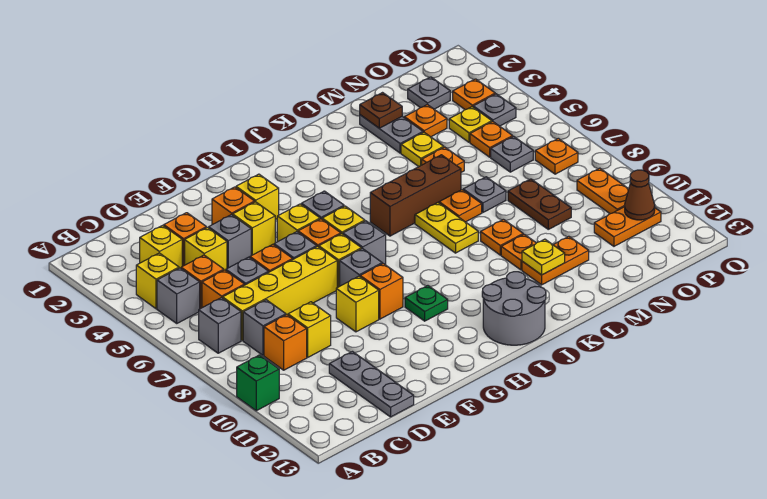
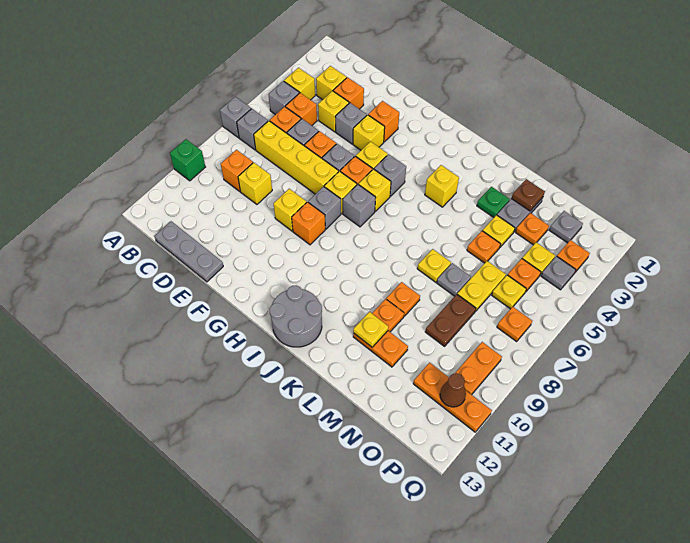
grey brick C8 level 1 -> grey brick A7 level 1
grey plate D11:D13 level 1 -> grey plate C13:E13 level 1
yellow brick G3 level 1 -> yellow brick J4 level 1
green plate H10 level 1 -> green plate L3 level 1
brown brick J6:L6 level 1 -> none
yellow plate K7:K8 level 1 -> yellow plate N6:N7 level 1
orange plate L7 level 1 -> yellow plate L7 level 1
grey plate O6 level 1 -> yellow plate O6 level 1
orange plate O11:P11 level 1 -> orange plate O11:Q11 level 1

